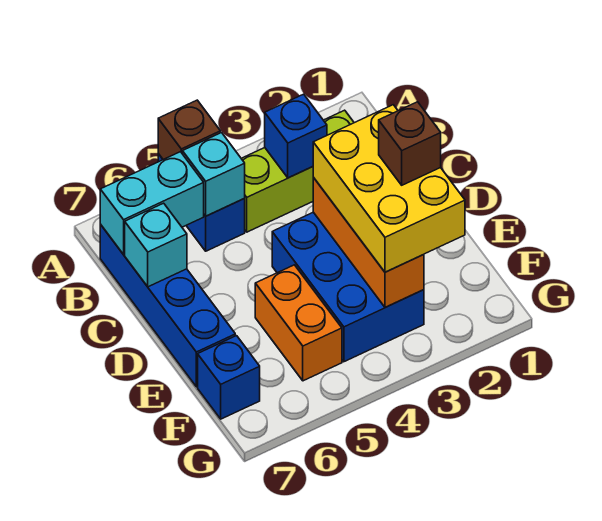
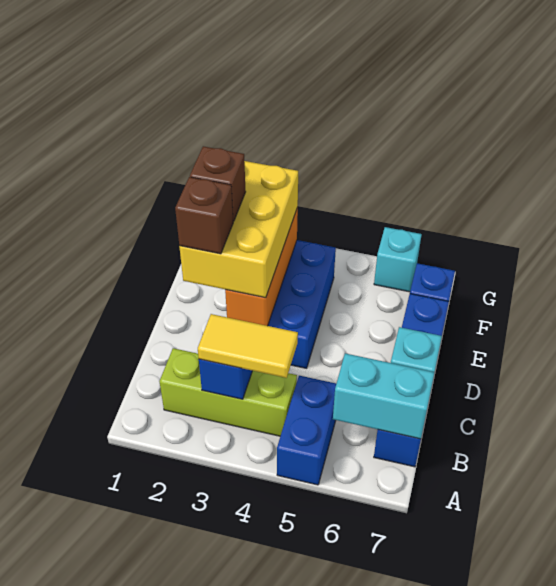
brown brick A5 level 2 -> brown brick D2 level 4
none -> yellow tile B3:B4 level 3
cyan brick B5 level 2 -> cyan brick G6 level 1
orange brick E5:F5 level 1 -> none

